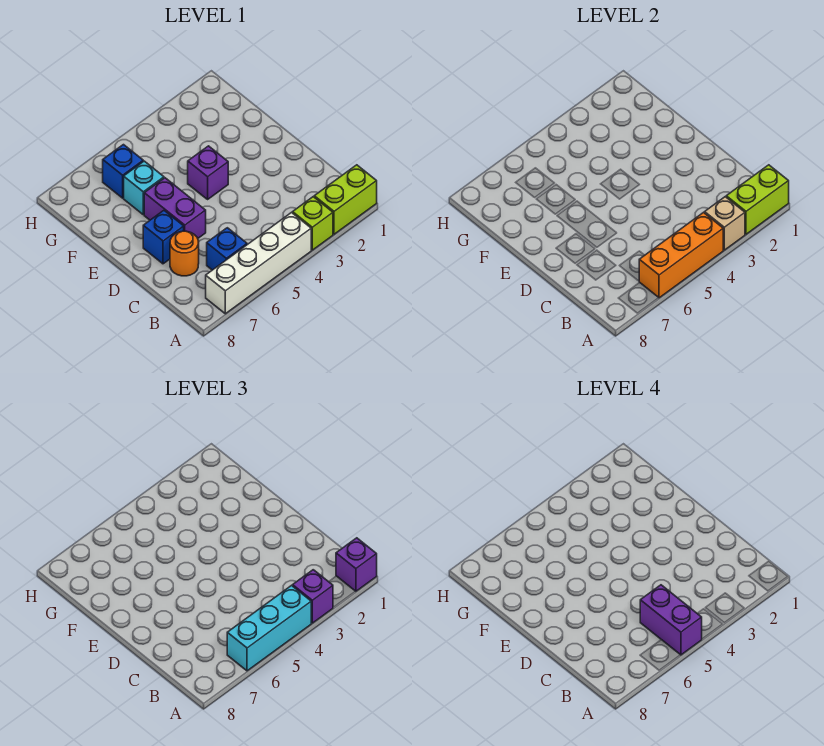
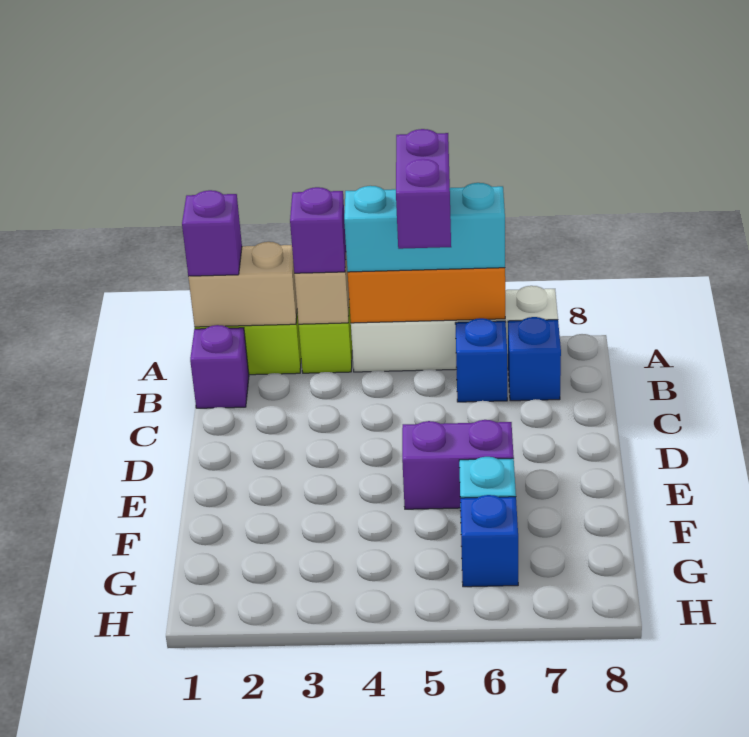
lime brick A1:A2 level 2 -> tan brick A1:A2 level 2
orange round brick C7 level 1 -> none
purple brick D6:E6 level 1 -> purple brick E5:E6 level 1
blue brick D7 level 1 -> blue brick B7 level 1
purple brick E4 level 1 -> purple brick B1 level 1

